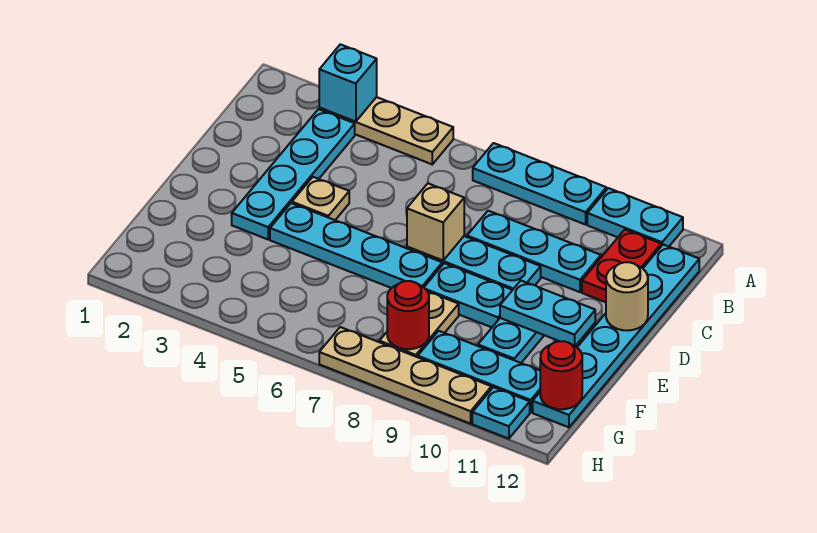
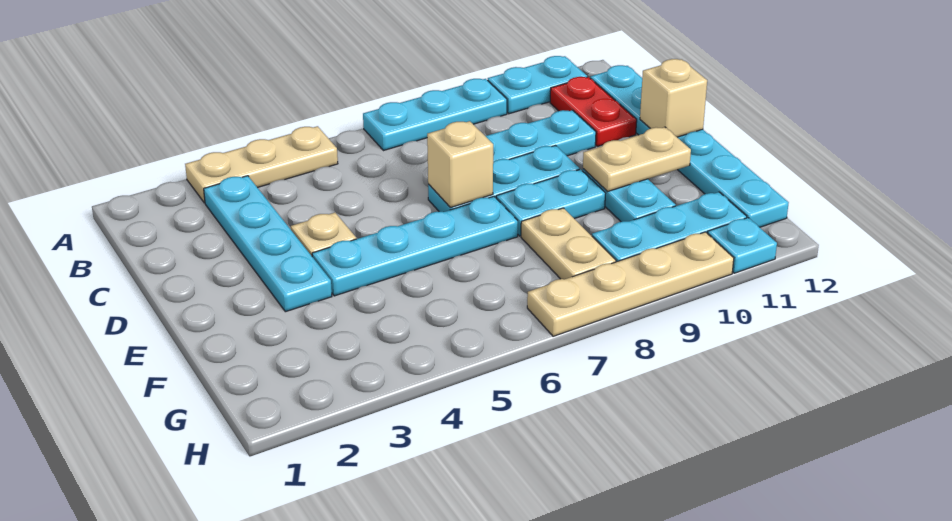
cyan brick A3 level 2 -> none
tan round brick D12 level 2 -> tan brick D12 level 2
cyan plate E10:E11 level 2 -> tan plate E10:E11 level 2
red round brick G8 level 2 -> none
red round brick G12 level 2 -> none

